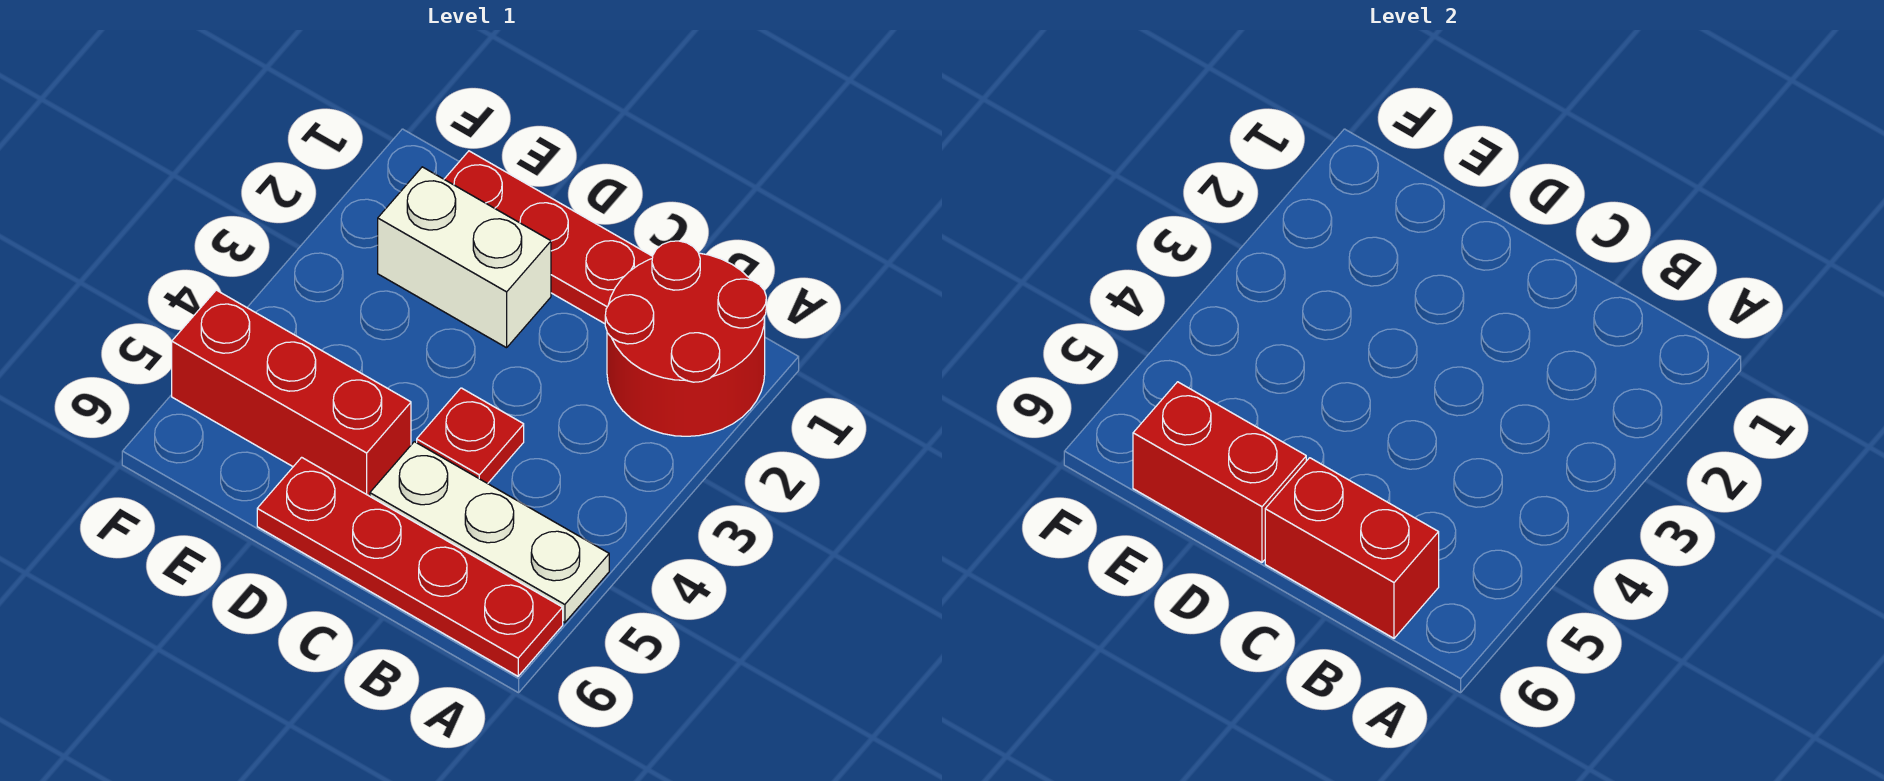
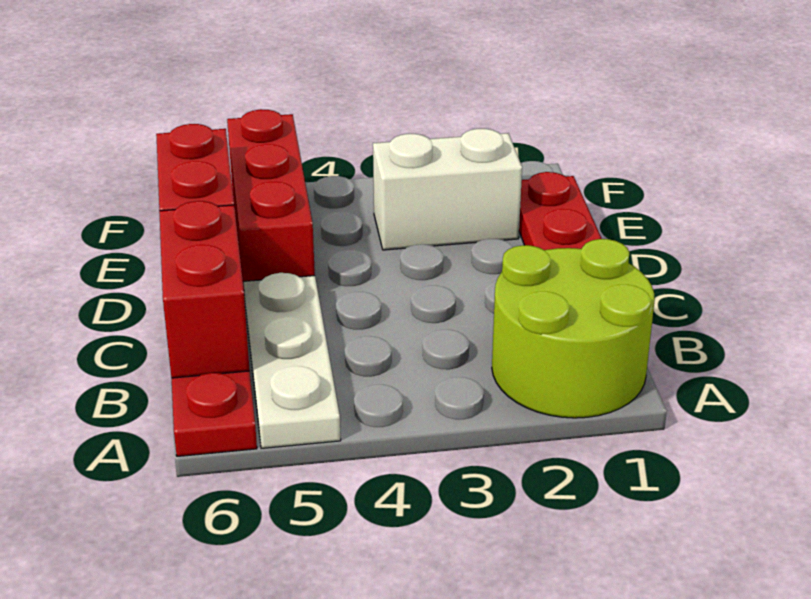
red round brick A1:B2 level 1 -> lime round brick A1:B2 level 1
red plate C4 level 1 -> none
white brick D2:E2 level 1 -> white brick E2:E3 level 1

